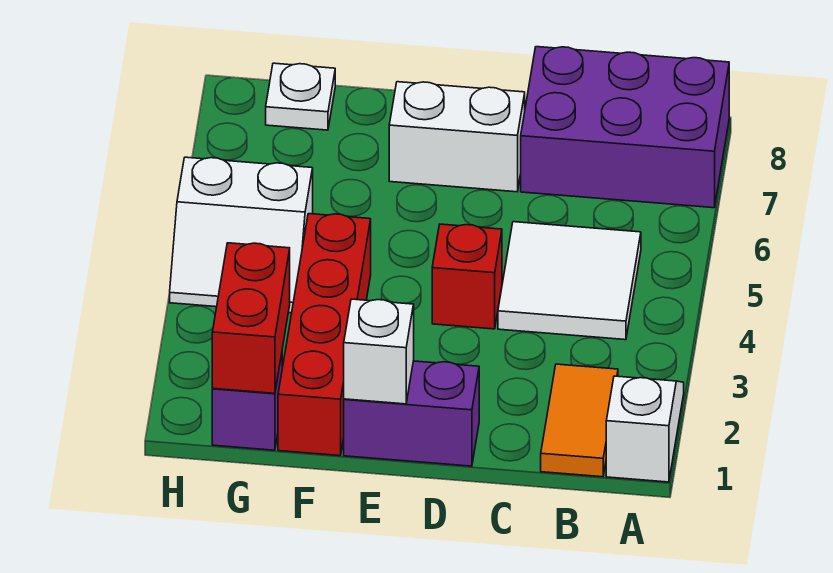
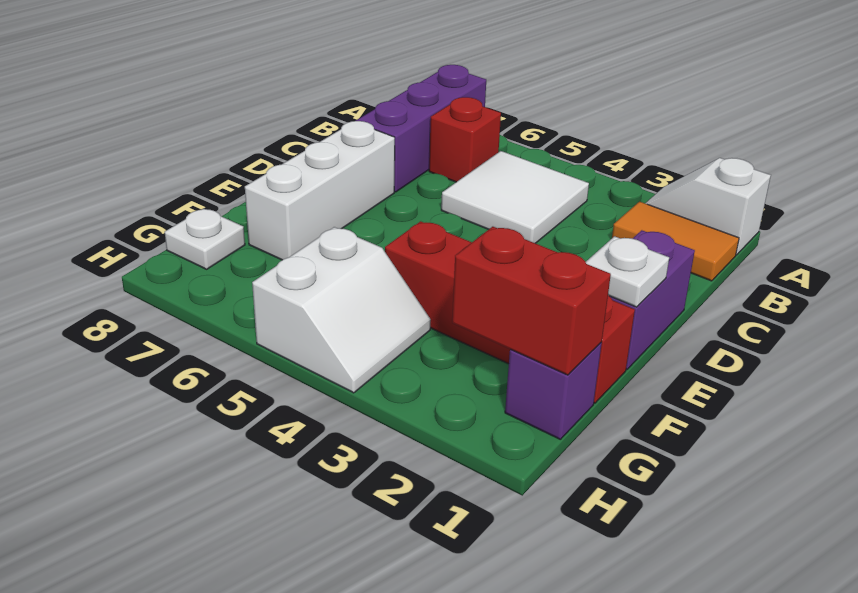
purple brick A7:C8 level 1 -> purple brick A7:C7 level 1
red brick D4 level 1 -> red brick B6 level 1
white brick D7:E7 level 1 -> white brick D7:F7 level 1
white brick E1 level 2 -> white plate E1 level 2

